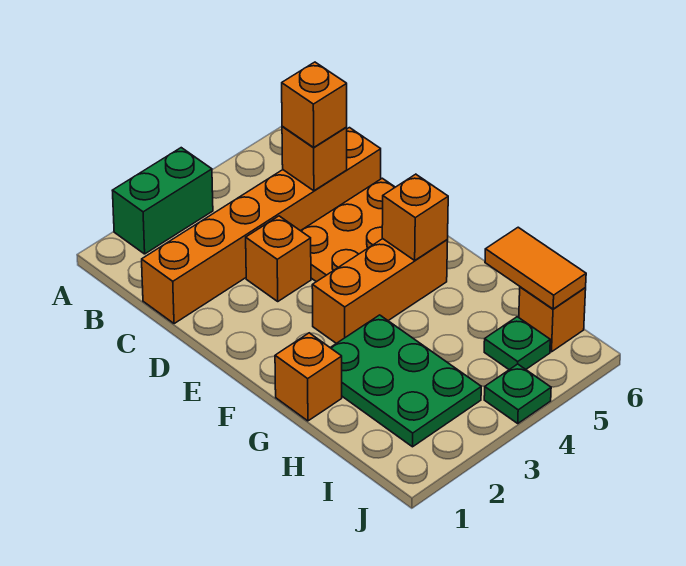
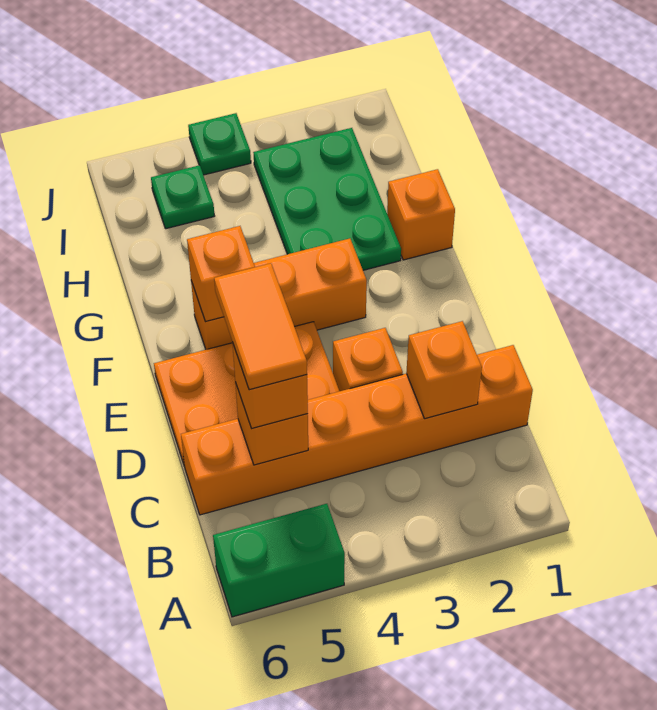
green brick A2:A3 level 1 -> green brick A5:A6 level 1
orange tile H6:I6 level 2 -> orange tile C5:D5 level 4
orange brick I6 level 1 -> orange brick C2 level 2

